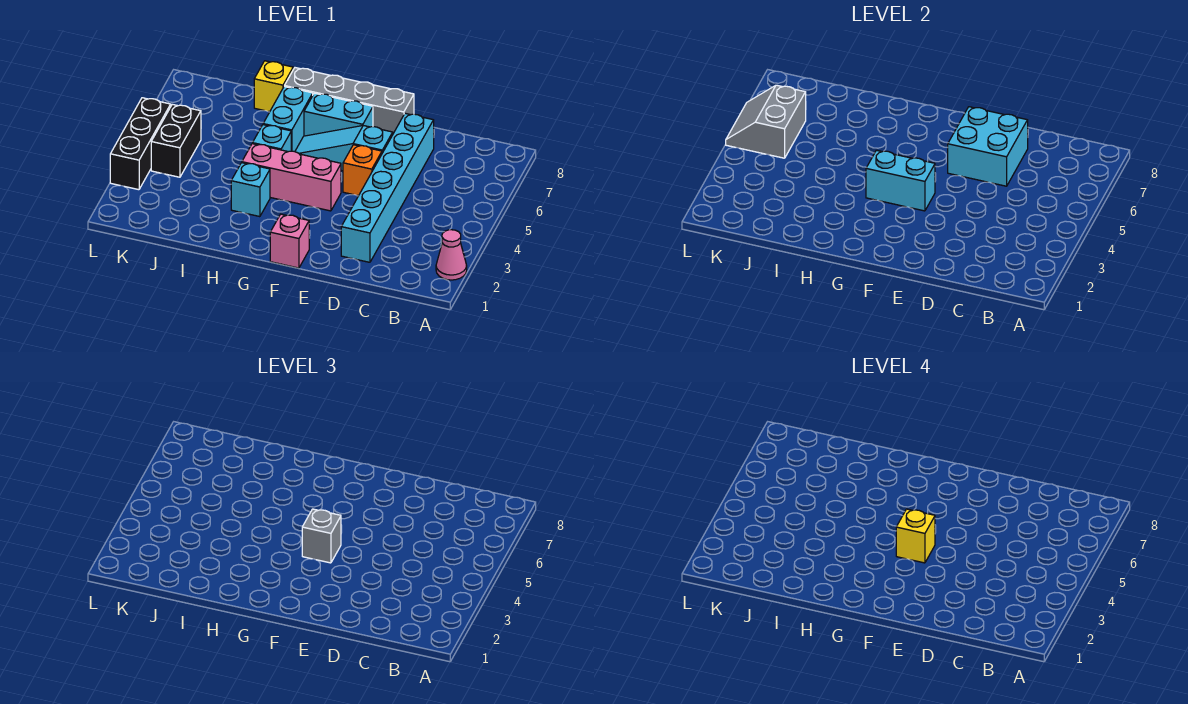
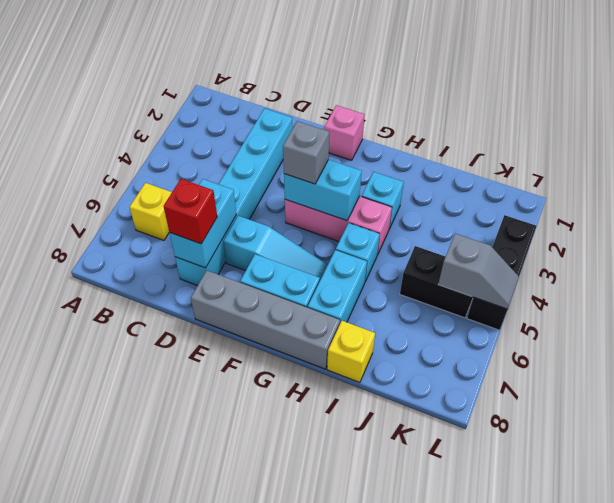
pink cone A2 level 1 -> none
cyan brick D6:E7 level 2 -> cyan brick D6:D7 level 2
none -> red brick D7 level 3
orange brick E5 level 1 -> none
yellow brick F4 level 4 -> yellow brick B6 level 1
black brick K4:K5 level 1 -> black brick J5:K5 level 1
grey slope K5:L6 level 2 top K -> grey slope K5:L5 level 2 top K

